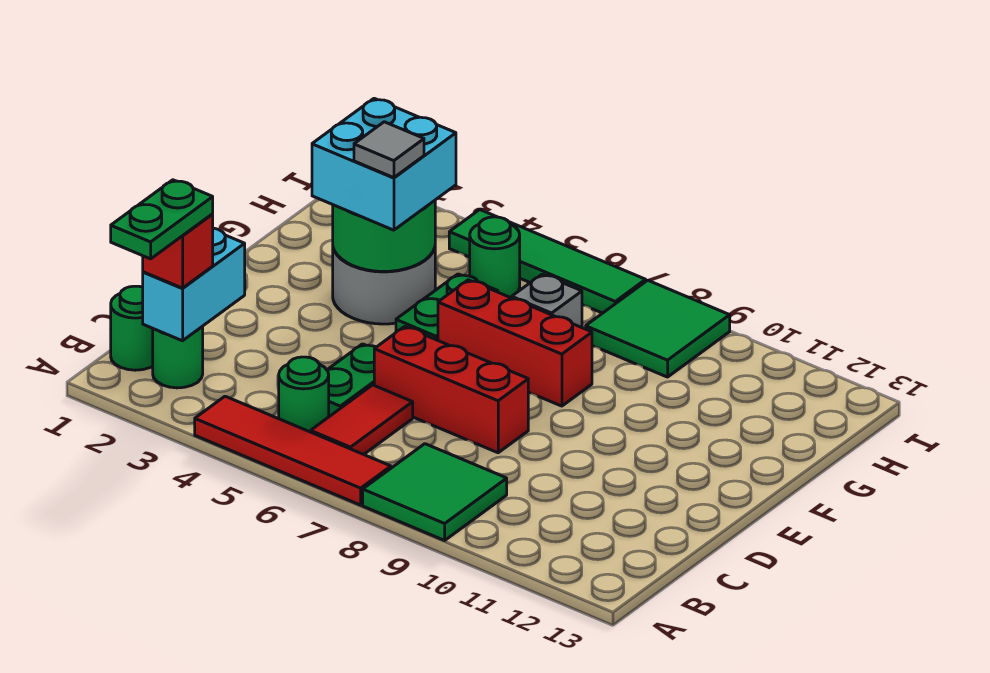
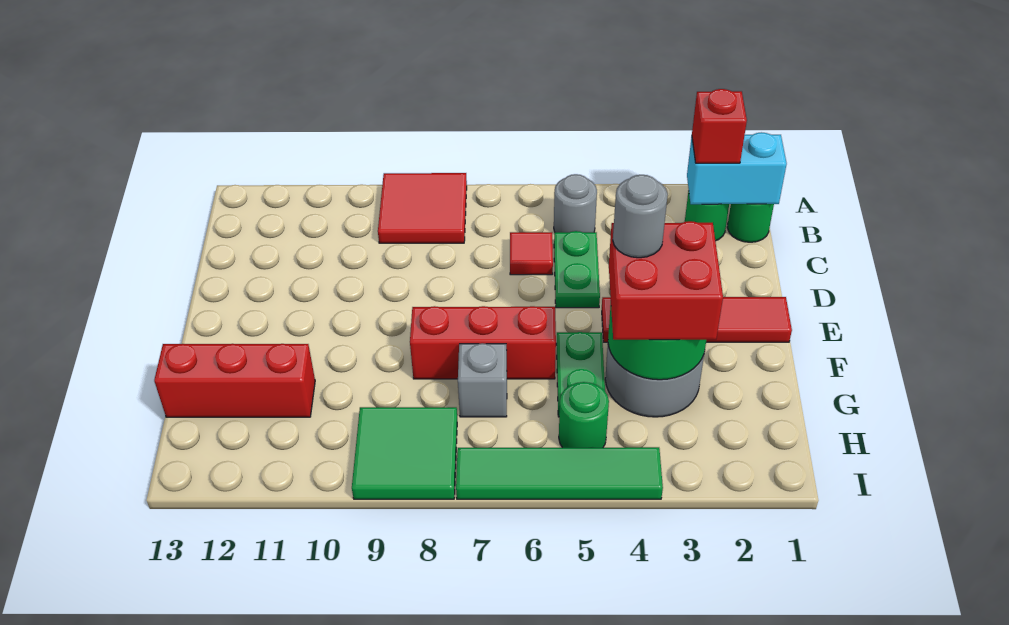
green plate A2:B2 level 4 -> none
red tile A4:A7 level 1 -> red tile E1:E4 level 1
green tile A8:B9 level 1 -> red tile A8:B9 level 1
cyan brick B2:C2 level 2 -> cyan brick B1:B2 level 2
green round brick B5 level 1 -> grey round brick B5 level 1
red tile B6:C6 level 1 -> red tile C6 level 1
red brick D6:D8 level 1 -> red brick G11:G13 level 1
cyan brick F3:G4 level 3 -> red brick F3:G4 level 3
grey tile F4 level 4 -> grey round brick F4 level 4

